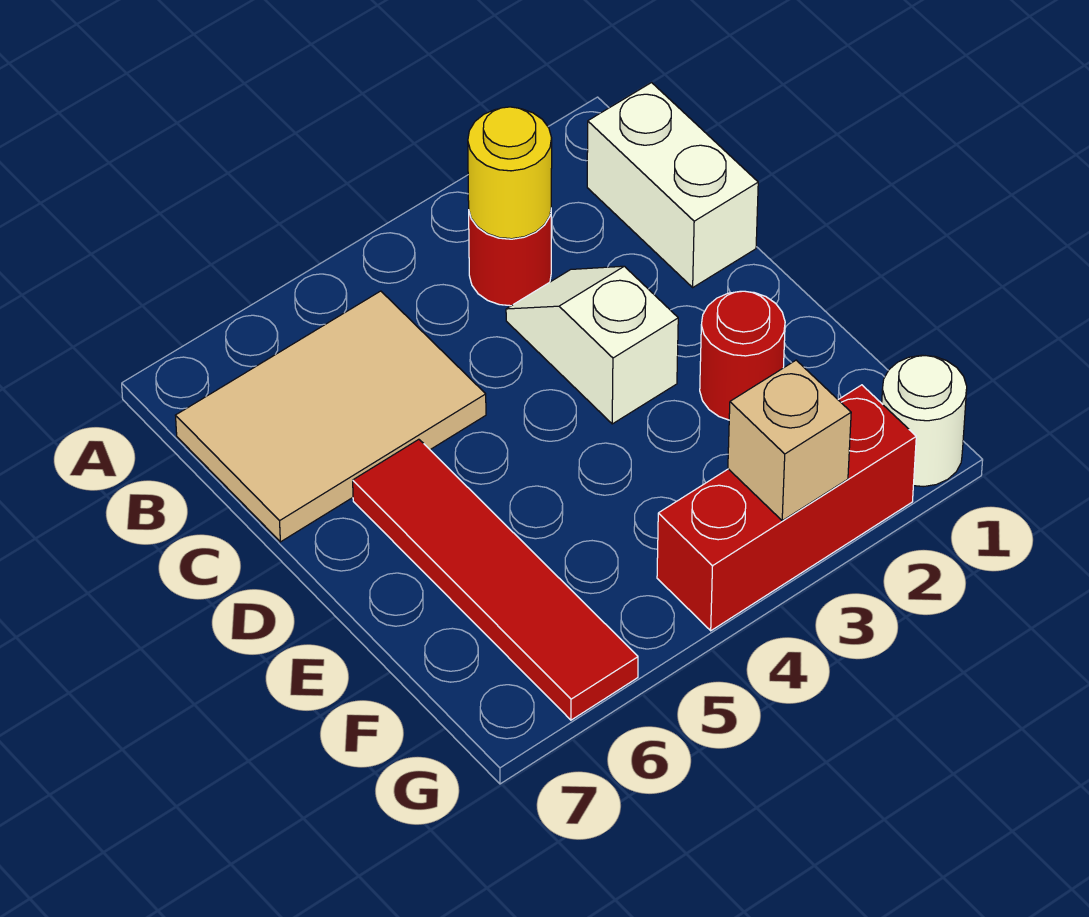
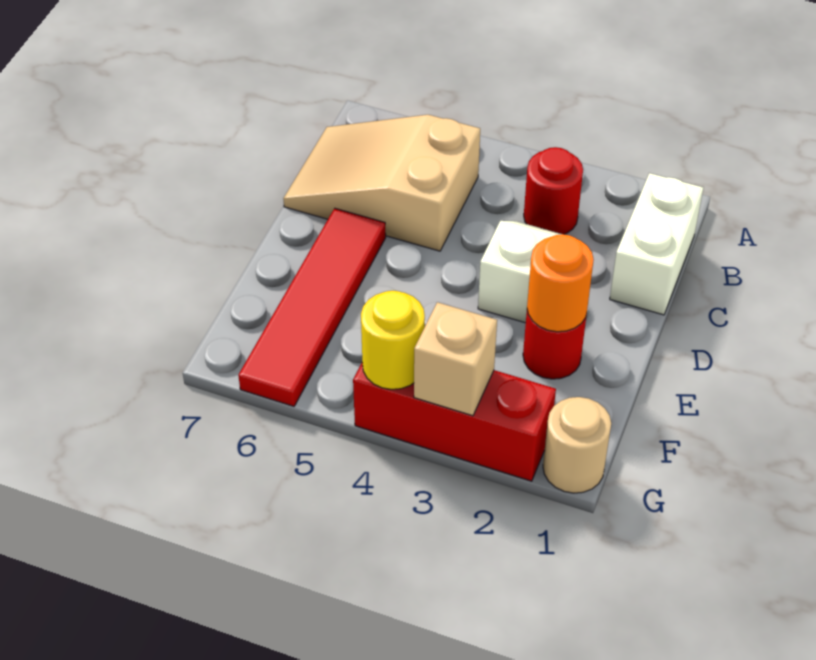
yellow round brick B3 level 2 -> yellow round brick G4 level 2
tan tile B5:C7 level 1 -> tan slope B5:C7 level 1 top 5
none -> orange round brick E2 level 2
white round brick G1 level 1 -> tan round brick G1 level 1

